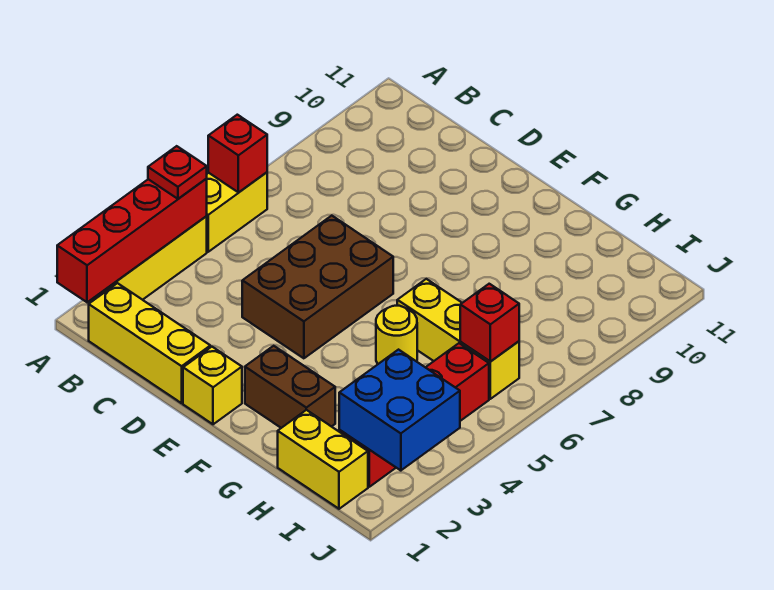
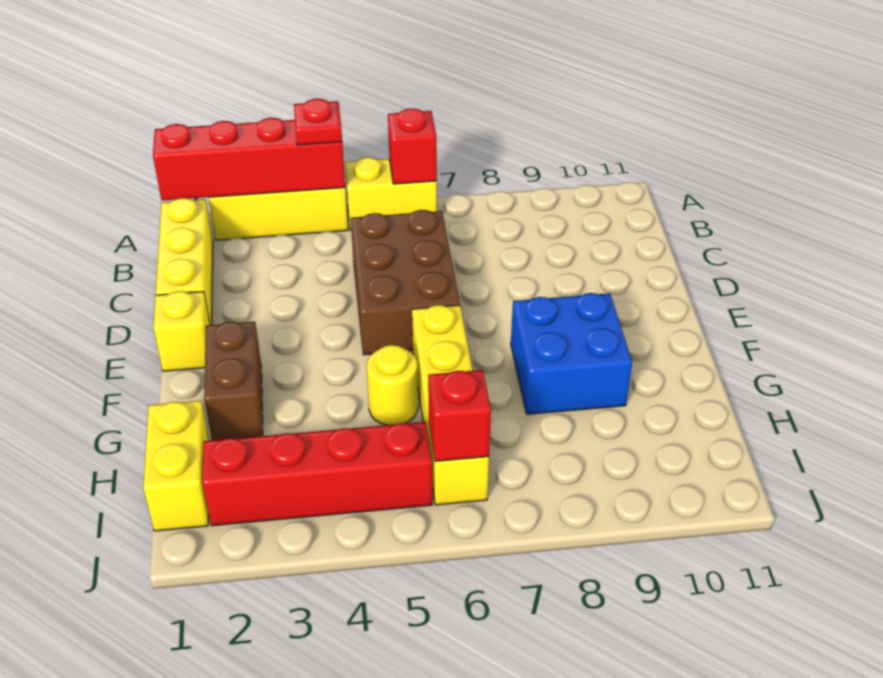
brown brick D4:E6 level 1 -> brown brick C5:E6 level 1
yellow brick G6:I6 level 1 -> yellow brick F6:I6 level 1
blue brick I2:J3 level 2 -> blue brick F8:G9 level 1

